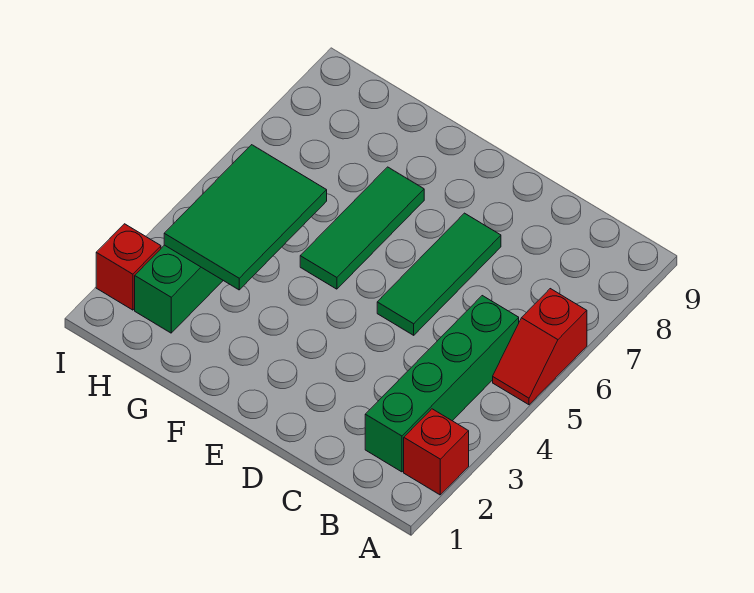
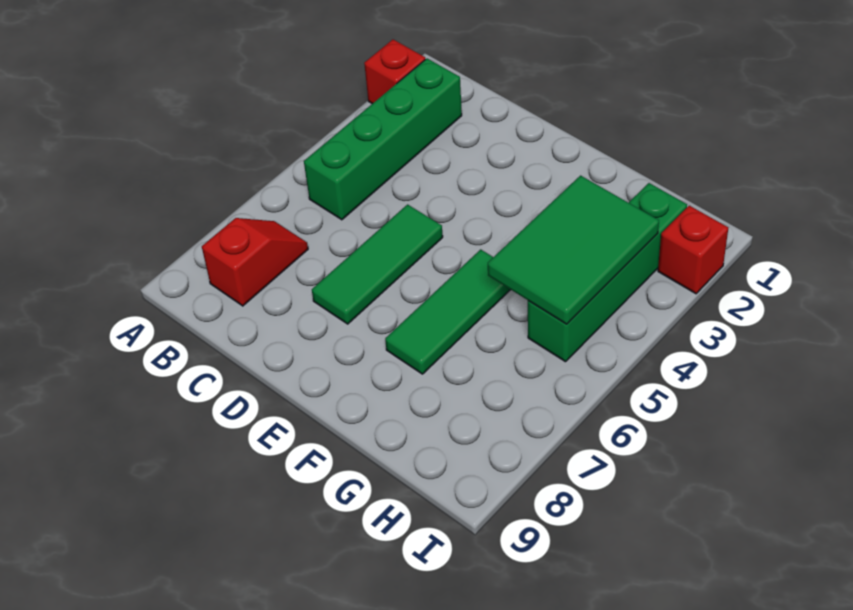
red slope A5:A6 level 1 top 6 -> red slope B7:B8 level 1 top 8

